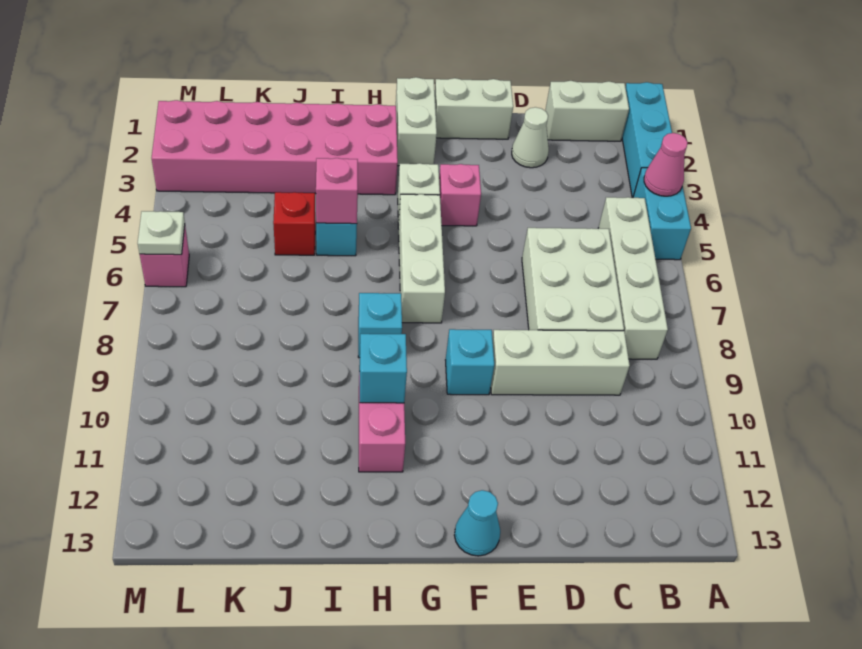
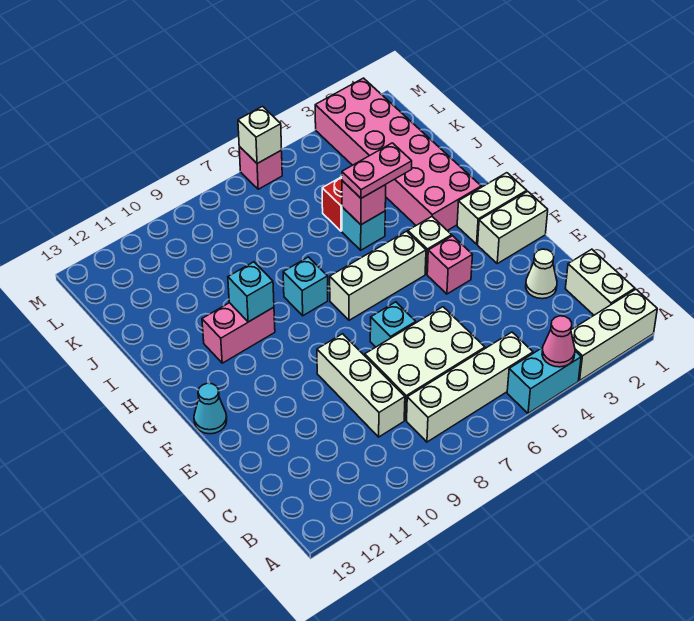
cyan brick A1:A3 level 1 -> white brick A1:A3 level 1
white brick E1:F1 level 1 -> white brick F1:F2 level 1
cyan brick F9 level 1 -> cyan brick E7 level 1
none -> pink plate I4:I5 level 3
white plate M6 level 2 -> white brick M6 level 2

